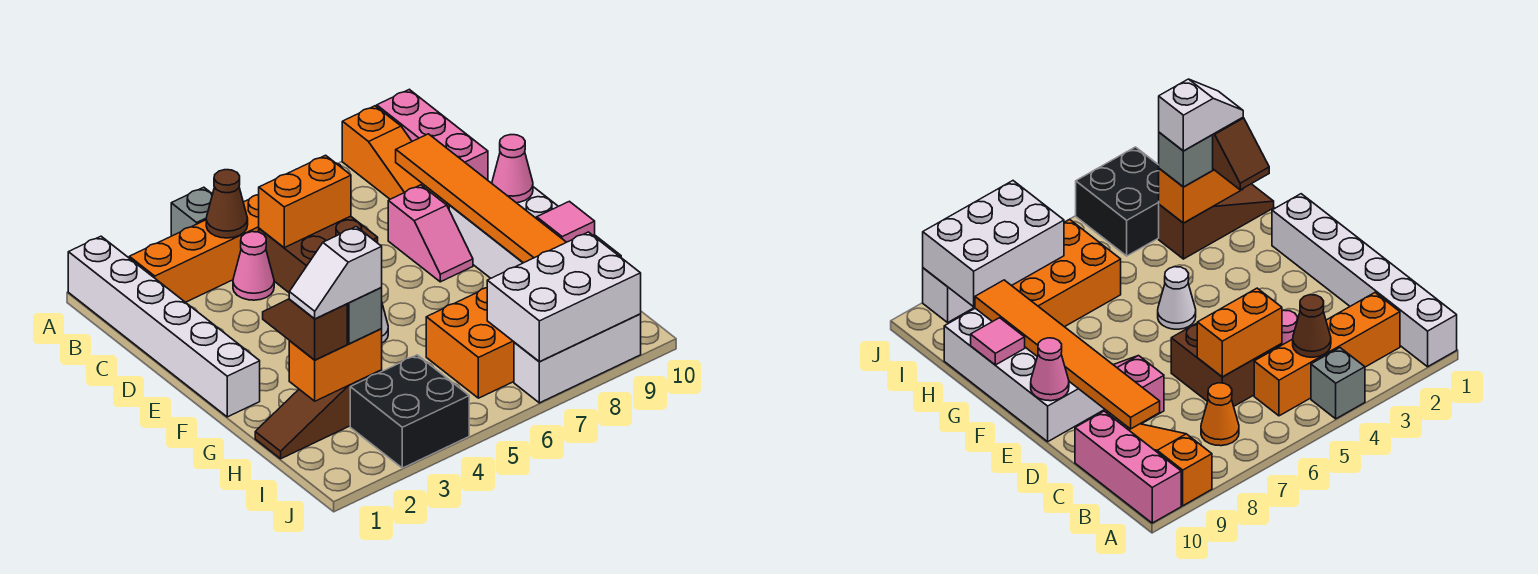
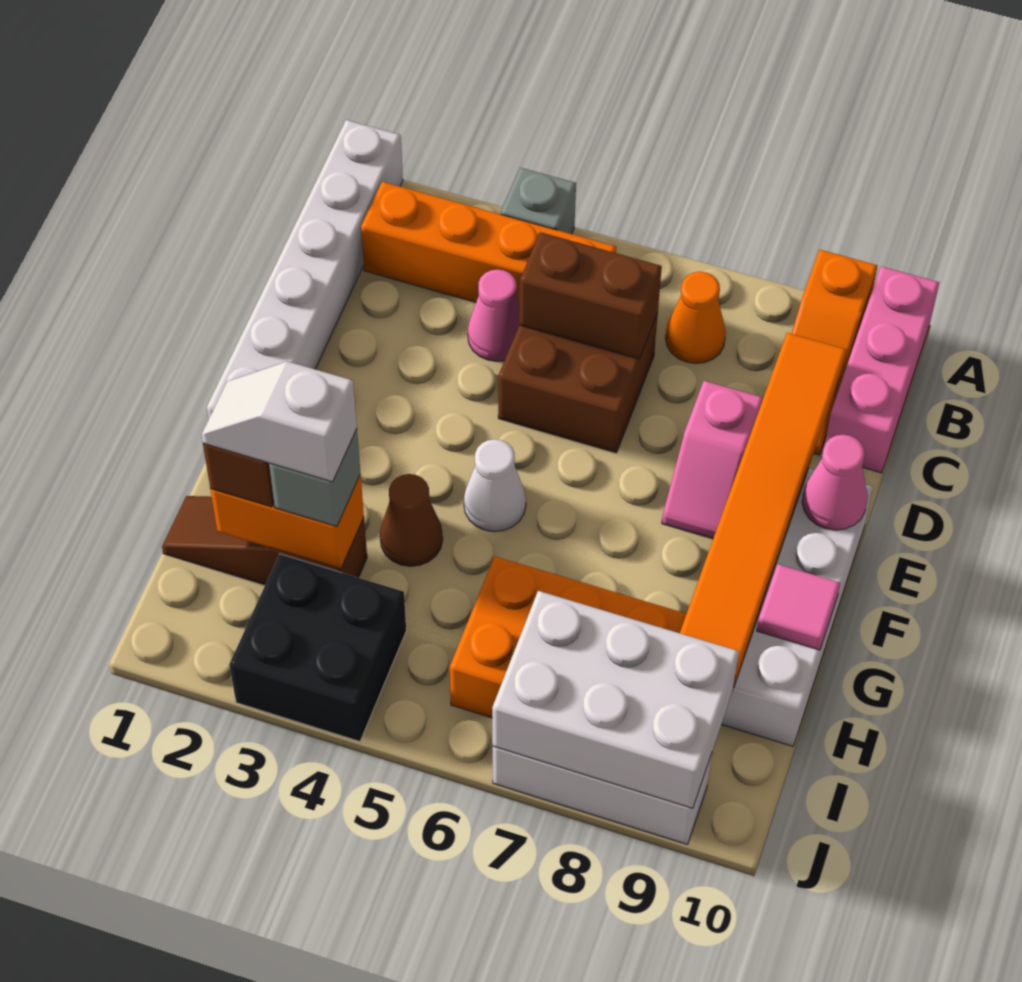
brown cone B4 level 2 -> brown cone G4 level 1
orange brick C5:C6 level 2 -> brown brick C5:C6 level 2

